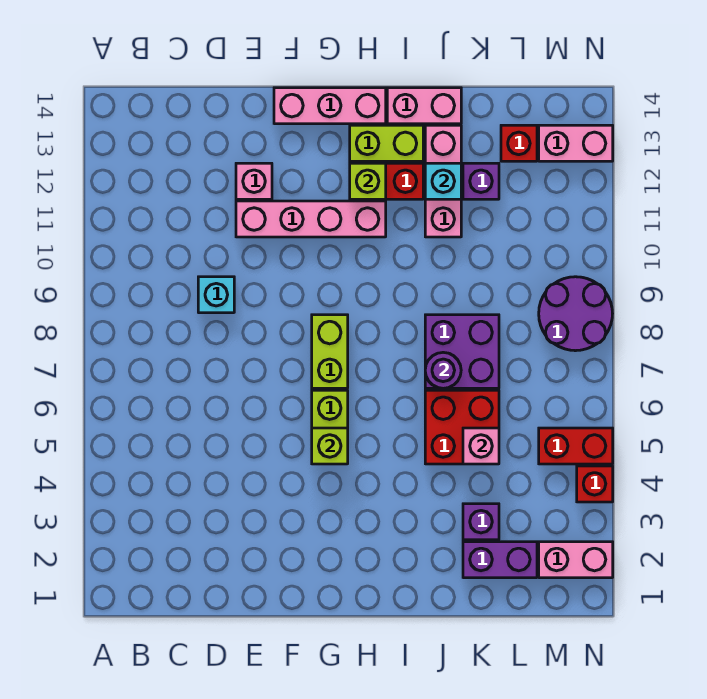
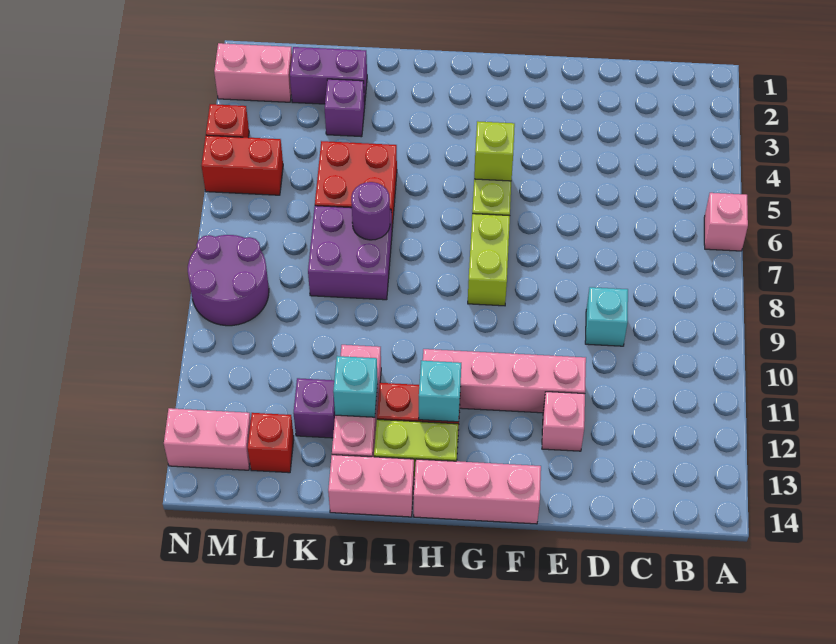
lime brick H12 level 2 -> cyan brick H12 level 2
pink brick K5 level 2 -> pink brick A6 level 1

